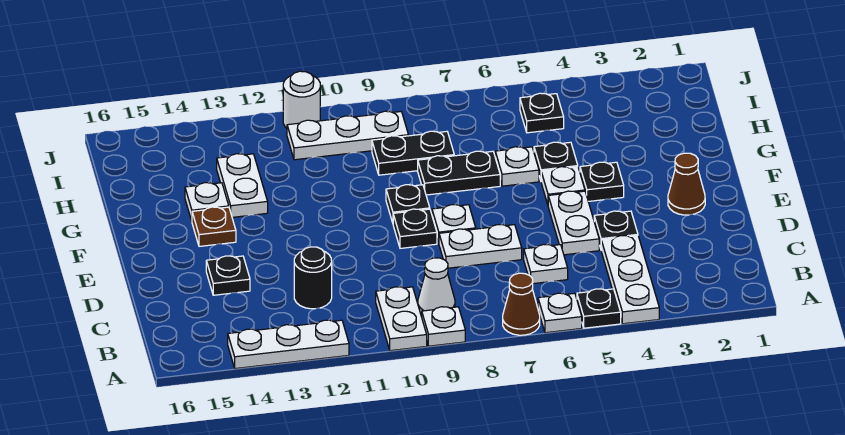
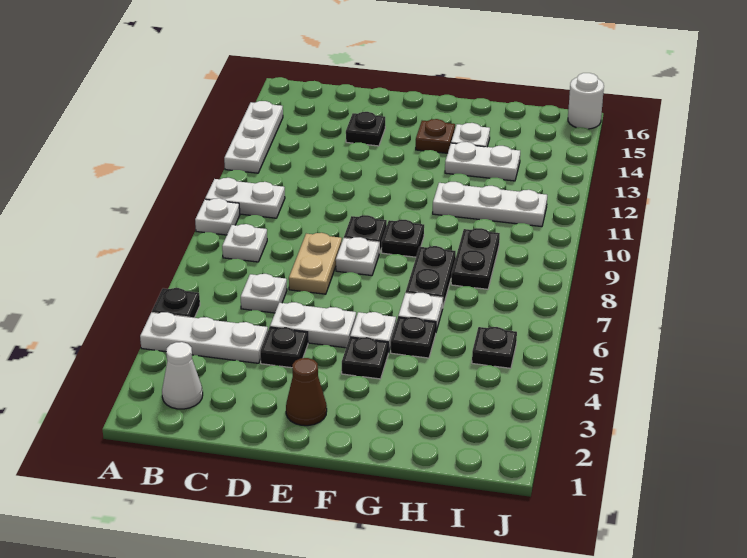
white plate A6 level 1 -> white plate B8 level 1
brown cone A7 level 1 -> none
white cone B9 level 1 -> white cone B2 level 1
black round brick C12 level 1 -> none
white plate D7:D8 level 1 -> tan plate D7:D8 level 1
white plate I9:I11 level 1 -> white plate G11:I11 level 1
white round brick J11 level 1 -> white round brick J16 level 1

